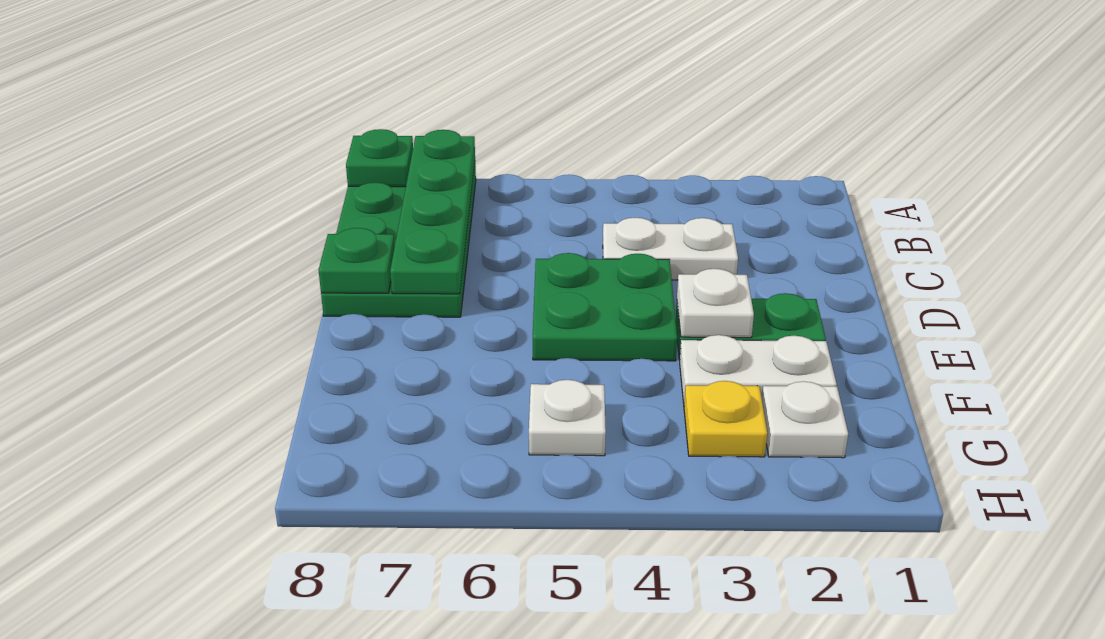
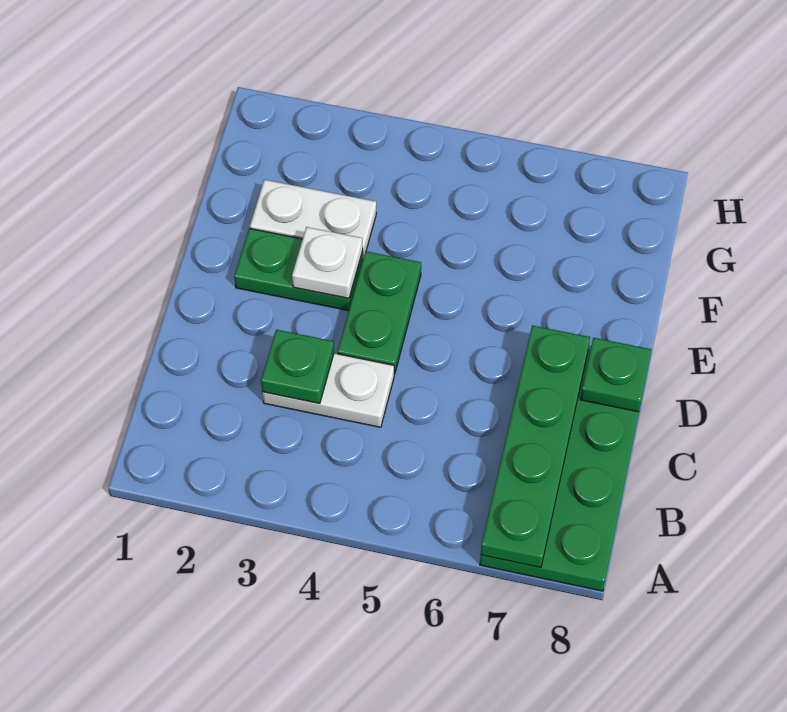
green plate A8 level 2 -> green plate C3 level 2
green plate D4:E5 level 1 -> green plate D4:E4 level 1
white plate G2 level 1 -> none
yellow plate G3 level 1 -> none
white plate G5 level 1 -> none

